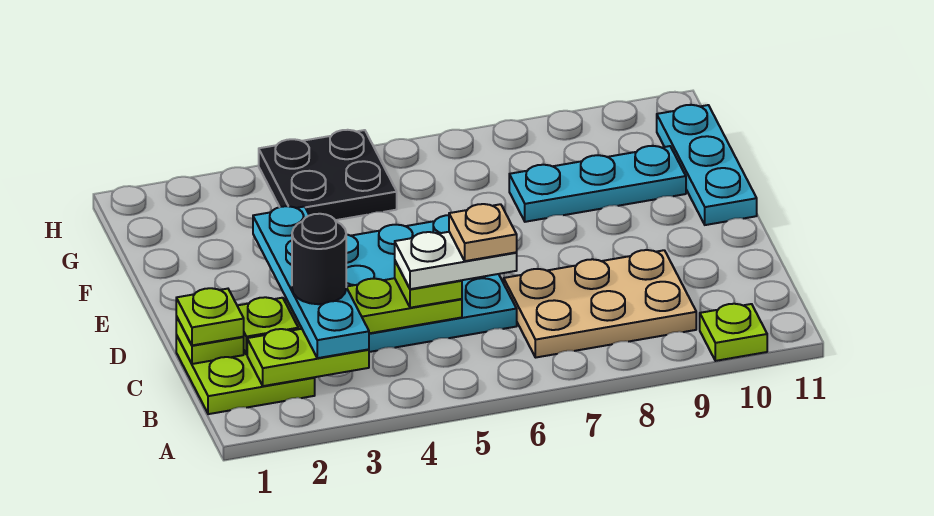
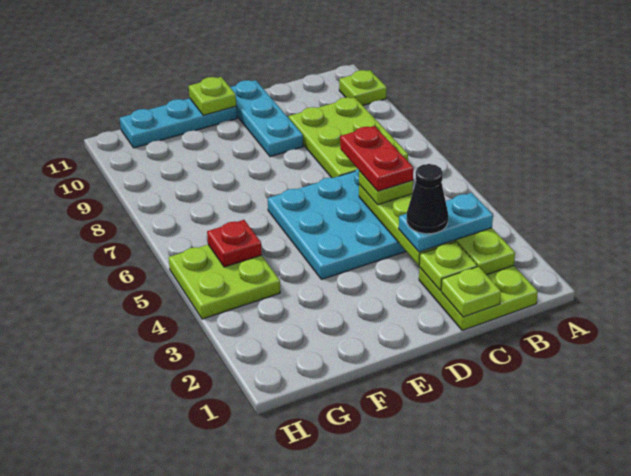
cyan plate B3:E3 level 3 -> cyan plate B3:C3 level 3
tan plate B7:C9 level 1 -> lime plate B7:C9 level 1
lime plate C1 level 3 -> lime plate E11 level 2
black round brick C3 level 4 -> black cone C3 level 4
white plate C5:C6 level 4 -> red plate C5:C6 level 4
tan plate C6 level 5 -> none
cyan plate F8:F10 level 1 -> cyan plate D9:D11 level 1
black plate G4:H5 level 1 -> lime plate G4:H5 level 1
none -> red plate G5 level 2

